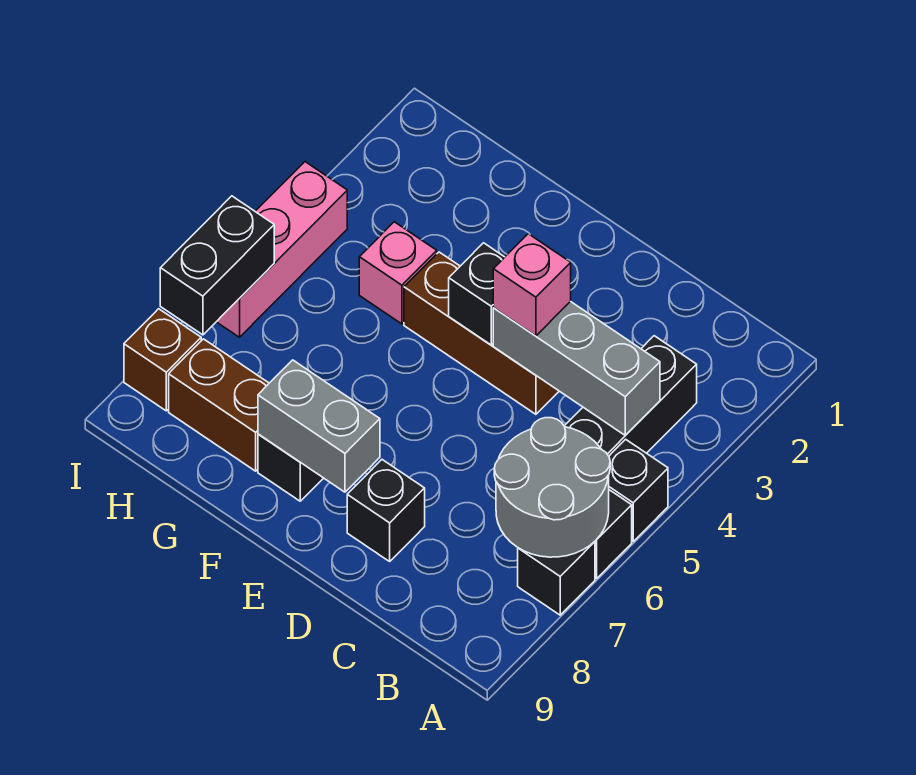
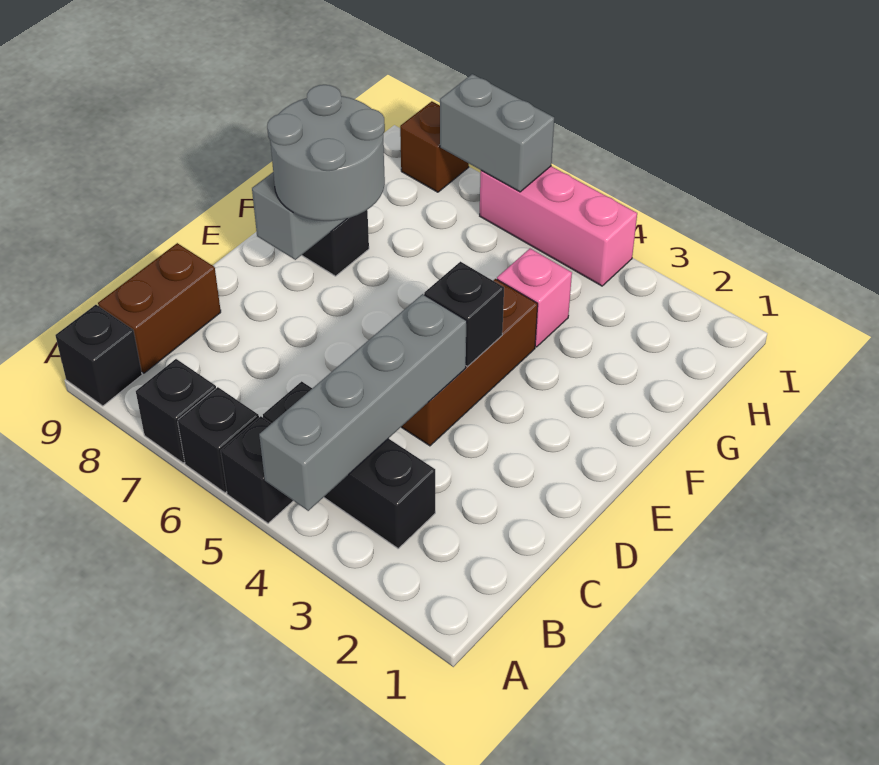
grey round brick A6:B7 level 2 -> grey round brick E7:F8 level 3
grey brick B4:D4 level 2 -> grey brick A4:D4 level 2
pink brick D4 level 3 -> none
black brick D8 level 1 -> black brick A9 level 1
brown brick G8:H8 level 1 -> brown brick B9:C9 level 1
black brick I6:I7 level 2 -> grey brick I6:I7 level 2

